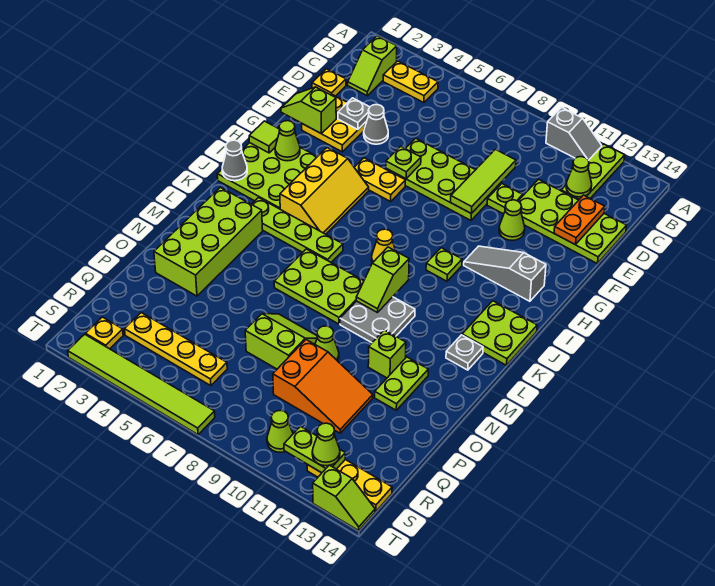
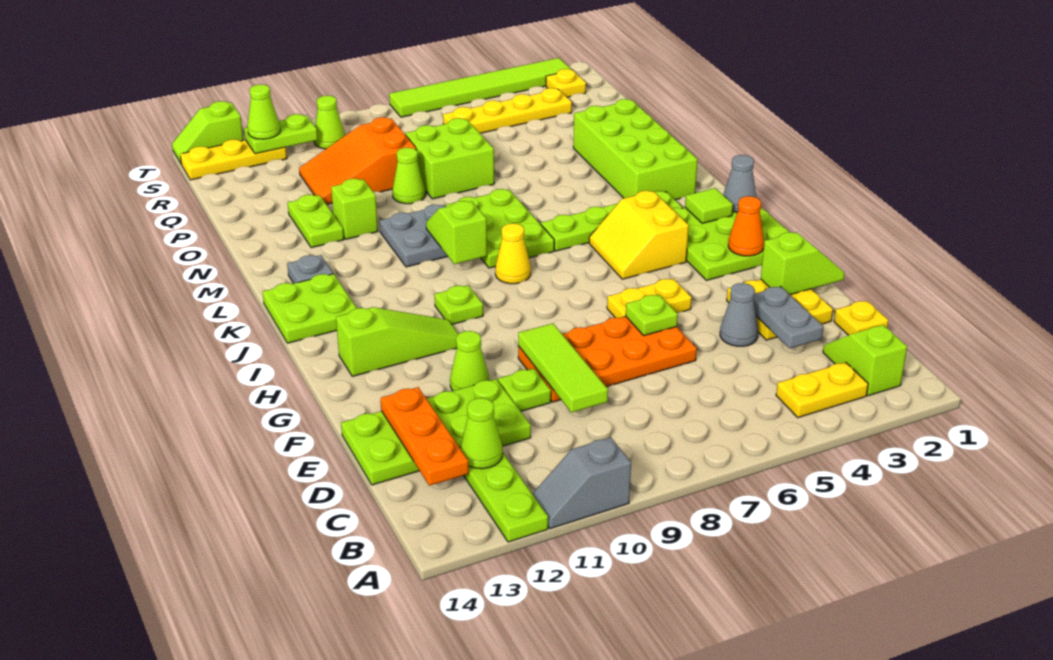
orange plate D13:E13 level 2 -> orange plate C13:E13 level 2
grey plate E3 level 2 -> grey plate D3:E3 level 2
lime plate E6:F9 level 1 -> orange plate E6:F9 level 1
lime tile H1 level 2 -> lime tile J2 level 2
lime cone H2 level 2 -> orange cone H2 level 2
yellow slope H4:J5 level 1 top 4 -> yellow slope I4:J5 level 1 top 4
grey slope H11:H13 level 1 top 13 -> lime slope H11:H13 level 1 top 13
lime plate L6:M8 level 1 -> lime plate K7:M8 level 1
lime slope O7:P8 level 1 top P -> lime brick O7:P8 level 1

